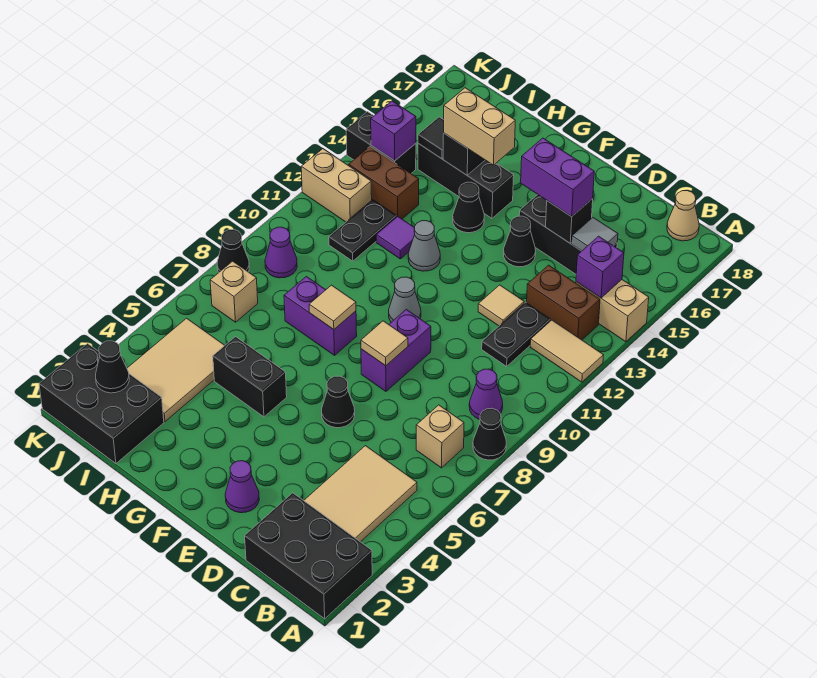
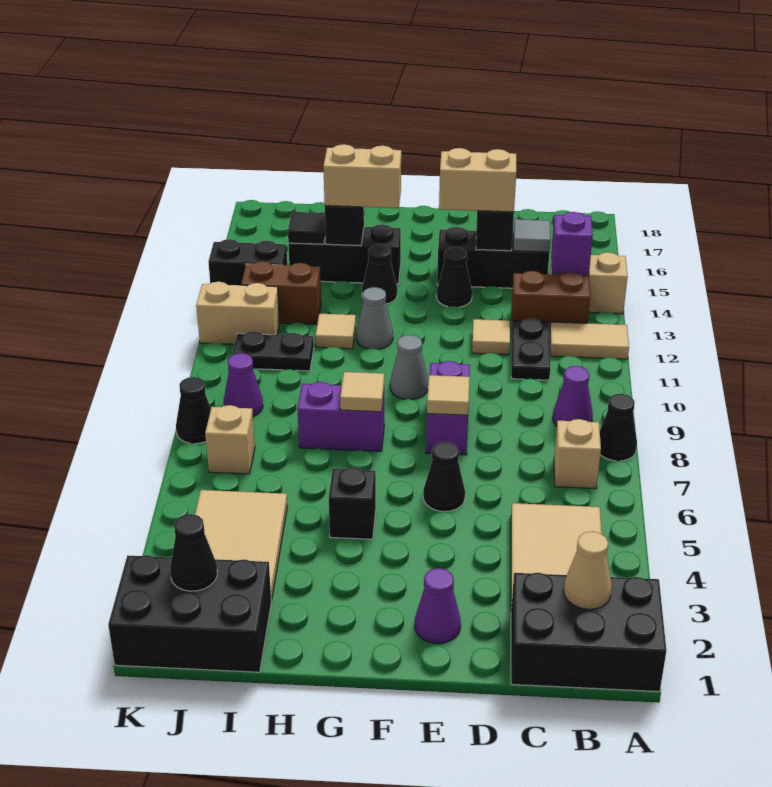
tan cone B18 level 1 -> tan cone B2 level 2
purple brick D15:E15 level 3 -> tan brick D15:E15 level 3
black brick G5:H5 level 1 -> black brick G5 level 1
purple tile H12 level 1 -> tan tile H12 level 1
black plate I11:I12 level 1 -> black plate I11:J11 level 1
purple brick J14 level 2 -> none

